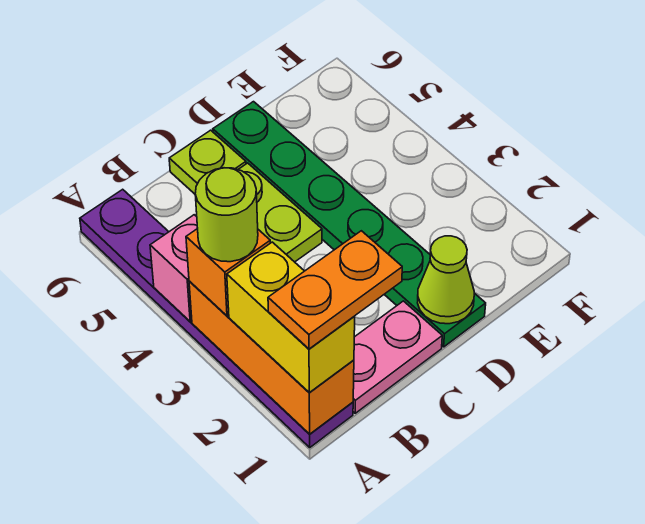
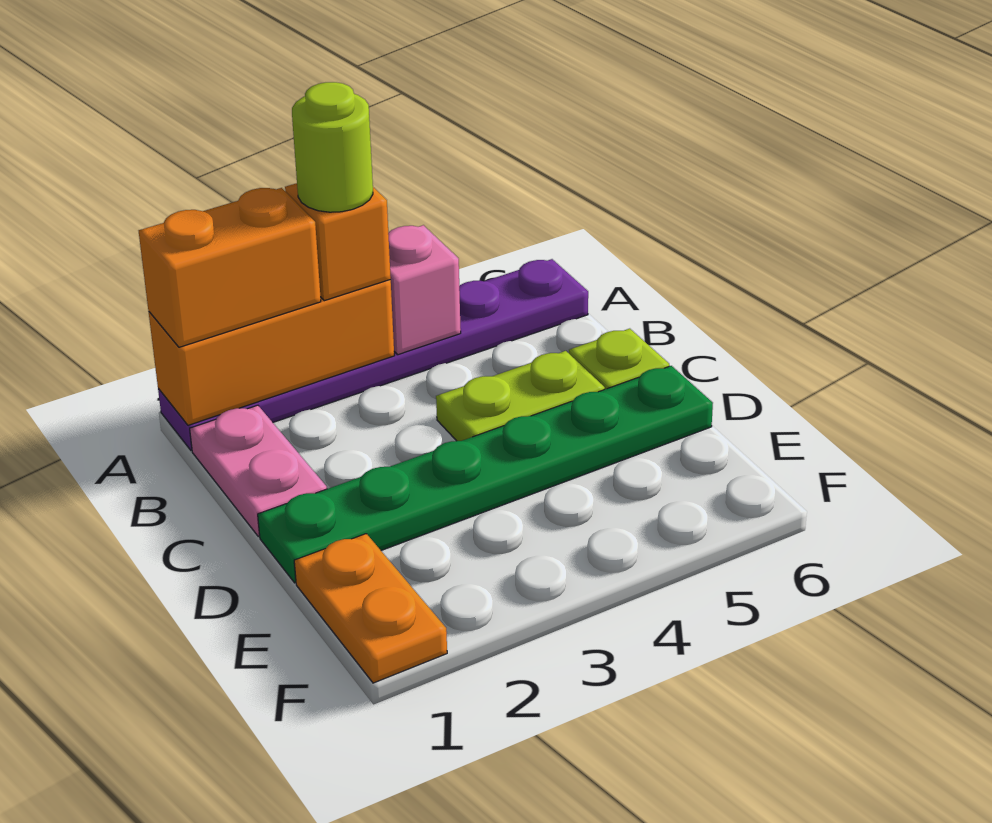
yellow brick A1:A2 level 3 -> orange brick A1:A2 level 3
orange plate A1:B1 level 4 -> orange plate E1:F1 level 1
lime cone D1 level 2 -> none

